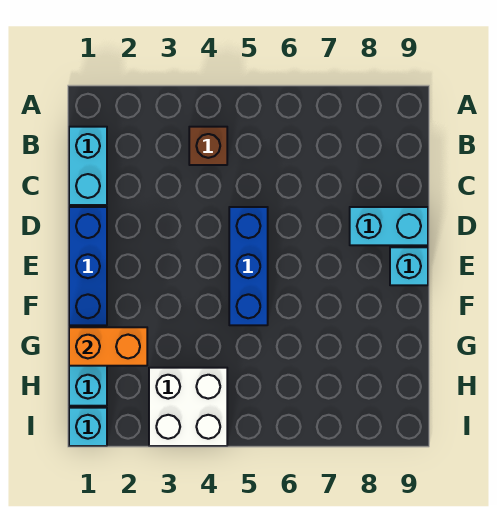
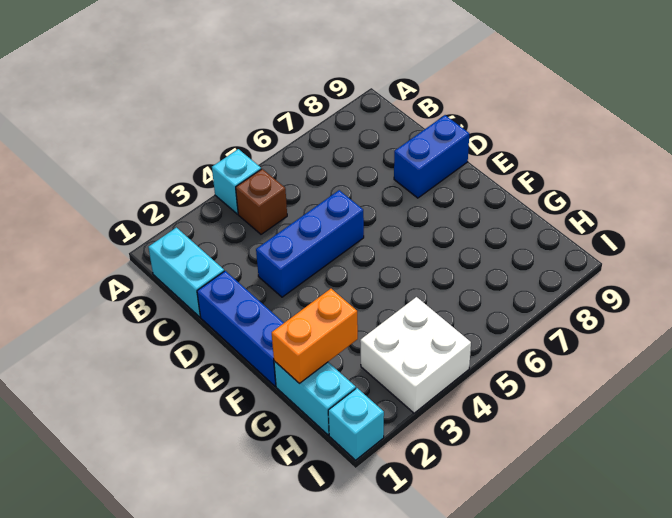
blue brick D5:F5 level 1 -> blue brick D3:D5 level 1
cyan brick D8:D9 level 1 -> blue brick D8:D9 level 1
cyan brick E9 level 1 -> cyan brick A4 level 1

